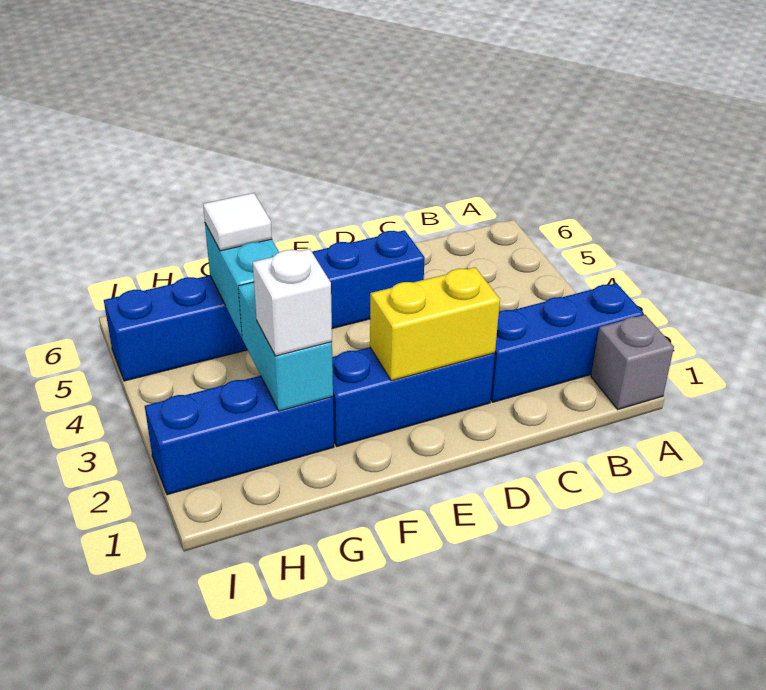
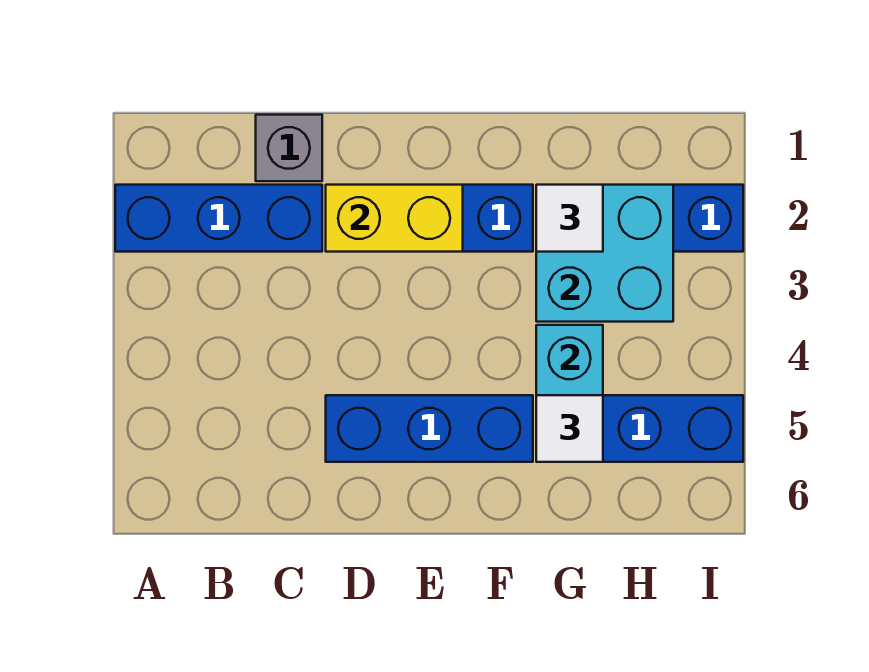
grey brick A1 level 1 -> grey brick C1 level 1
cyan brick G2:G3 level 2 -> cyan brick G2:H3 level 2
white brick G2 level 3 -> white tile G2 level 3

